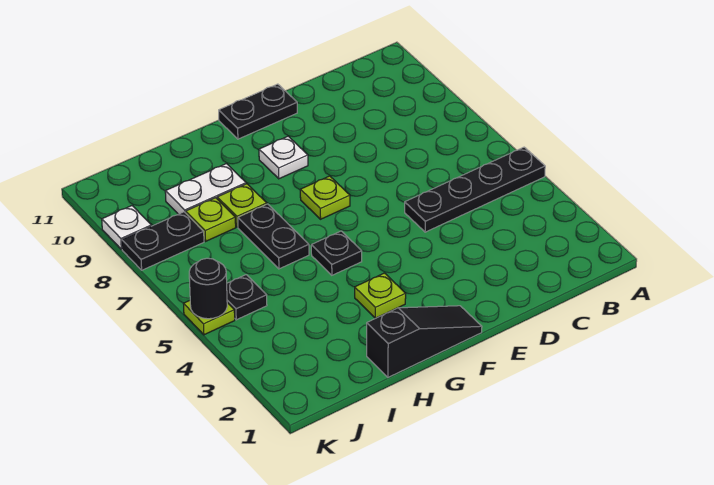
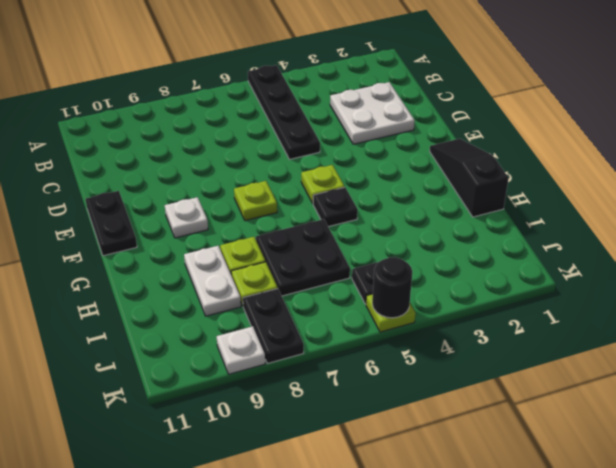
none -> white plate C2:D3 level 1
lime plate G3 level 1 -> lime plate F5 level 1
black plate H6:H7 level 1 -> black plate H6:I7 level 1

